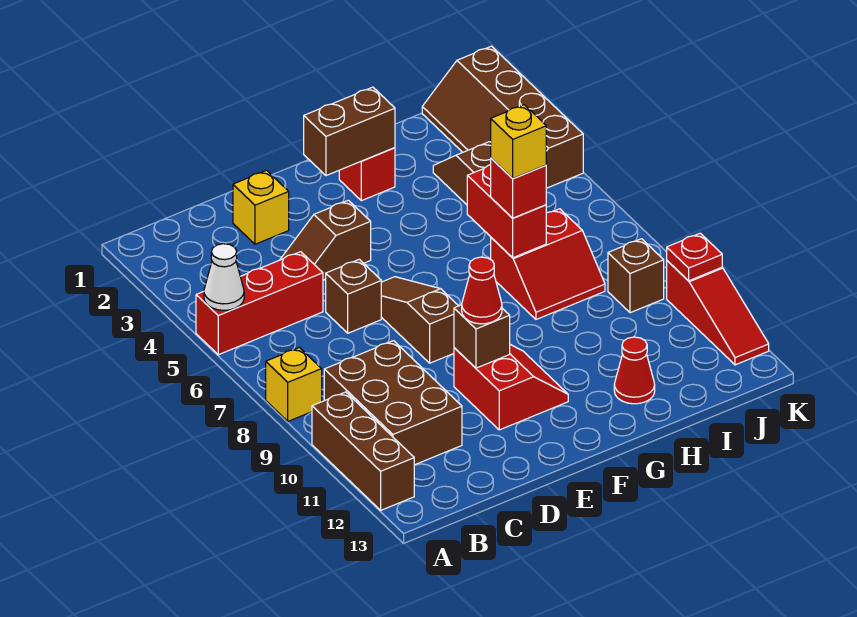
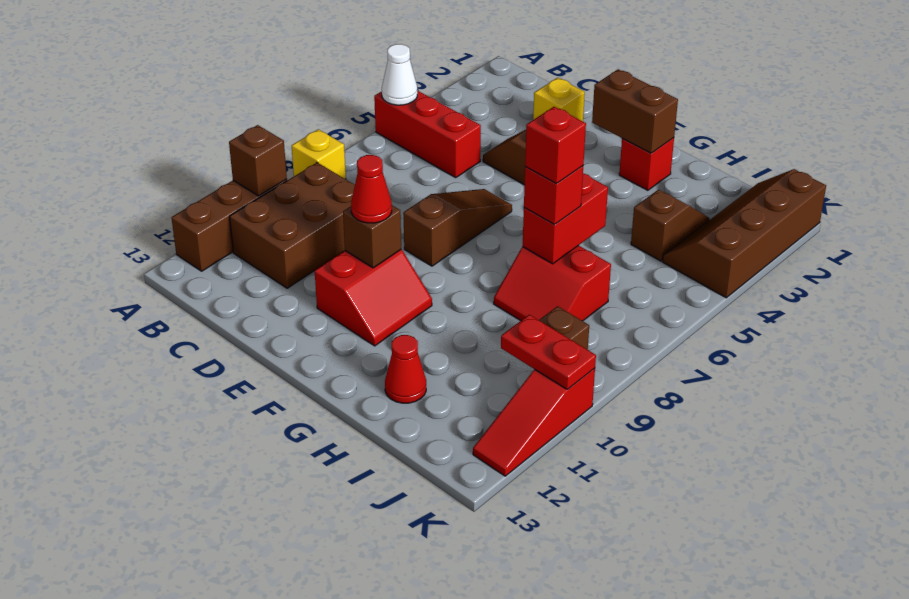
brown brick D6 level 1 -> brown brick A10 level 2
yellow brick H7 level 4 -> red brick H7 level 4
red plate K10 level 2 -> red plate J10:K10 level 2

